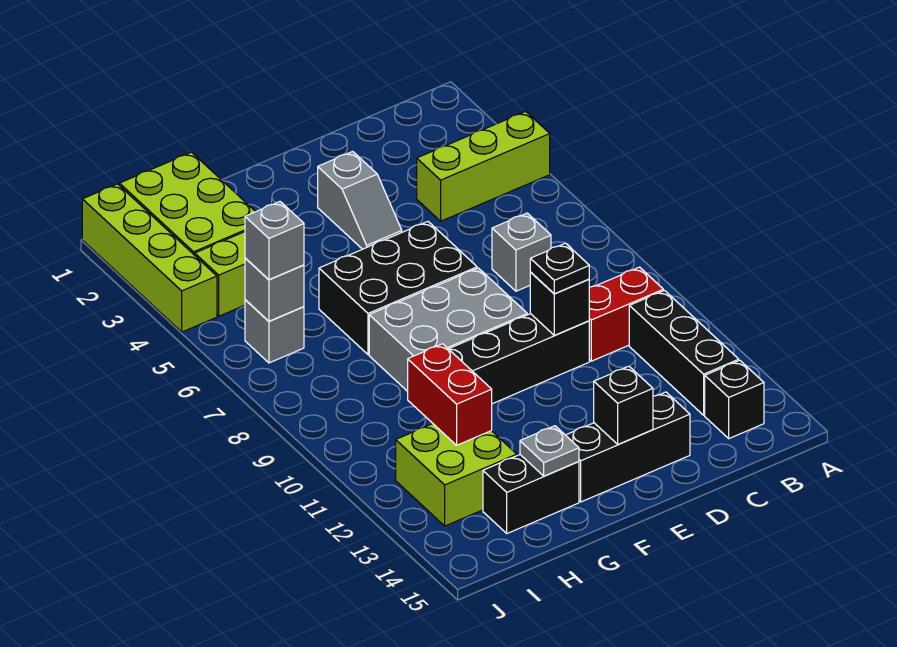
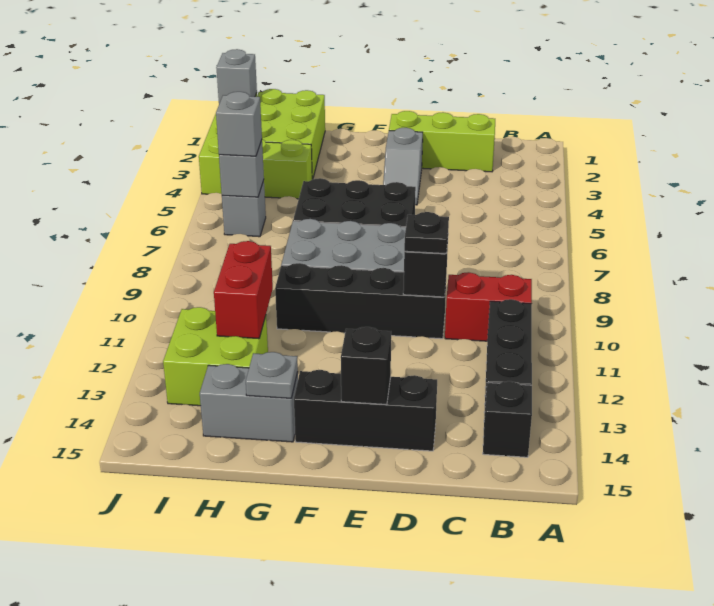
lime brick A4:C4 level 1 -> lime brick C2:E2 level 1
grey brick C7 level 1 -> grey brick J1 level 2
black brick G14:H14 level 1 -> grey brick G14:H14 level 1

